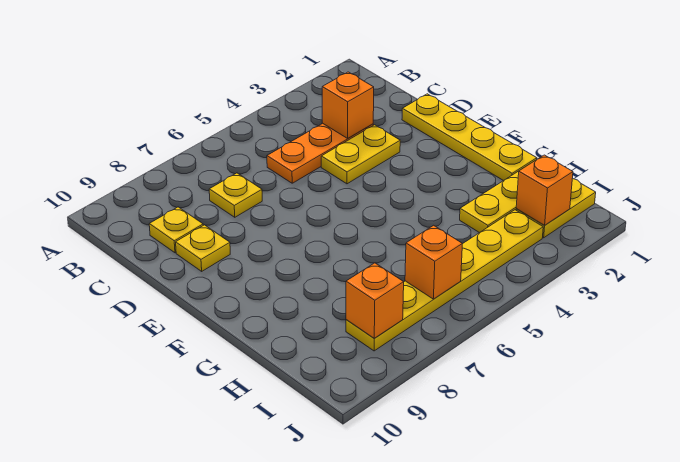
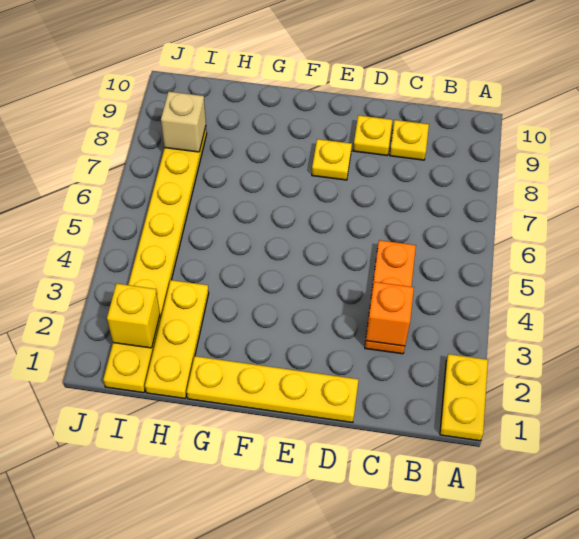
yellow plate C7 level 1 -> yellow plate E8 level 1
yellow plate D3:D4 level 1 -> yellow plate A1:A2 level 1
orange brick I2 level 2 -> yellow brick I2 level 2
orange brick I6 level 2 -> none
orange brick I8 level 2 -> tan brick I8 level 2

